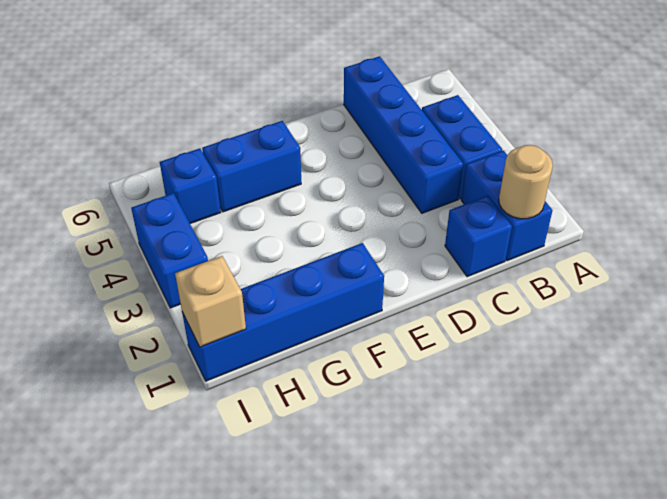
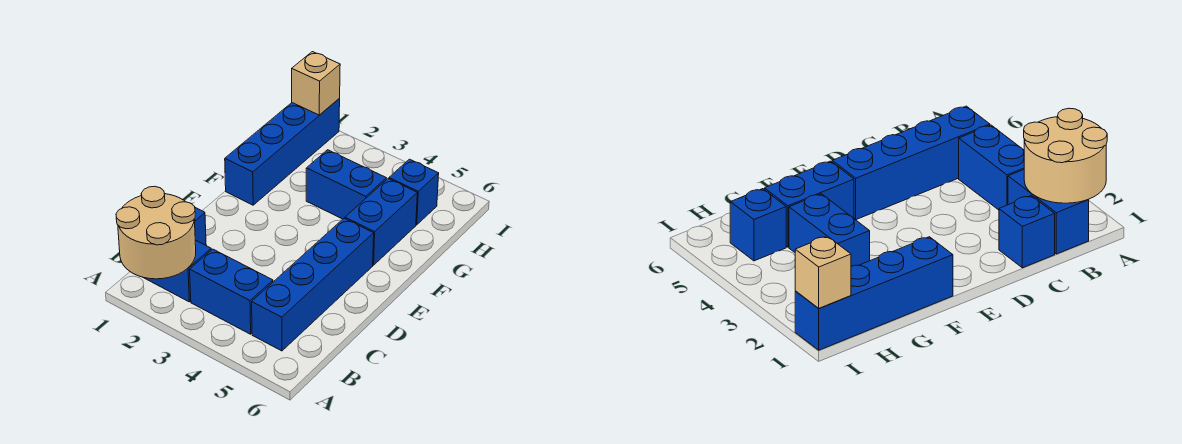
tan round brick B1 level 2 -> tan round brick A1:B2 level 2
blue brick C3:C6 level 1 -> blue brick B5:E5 level 1
blue brick I3:I4 level 1 -> blue brick G3:G4 level 1

